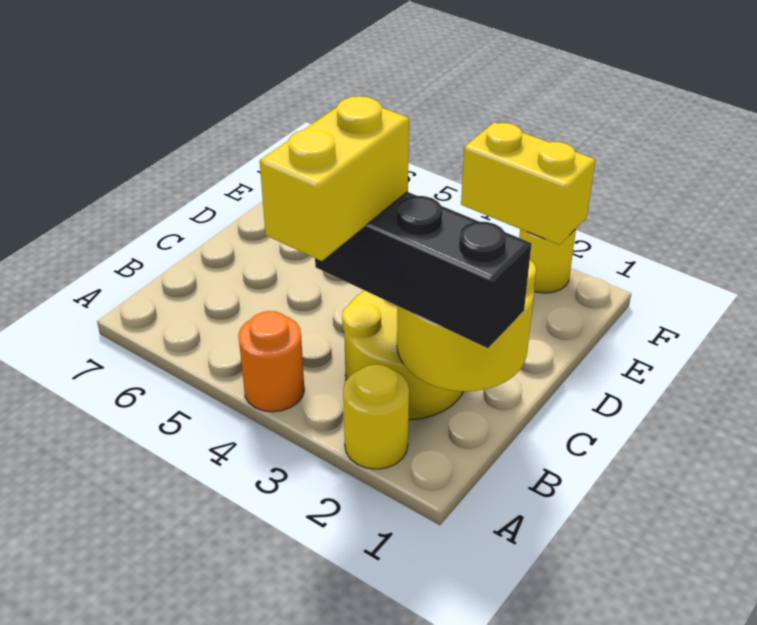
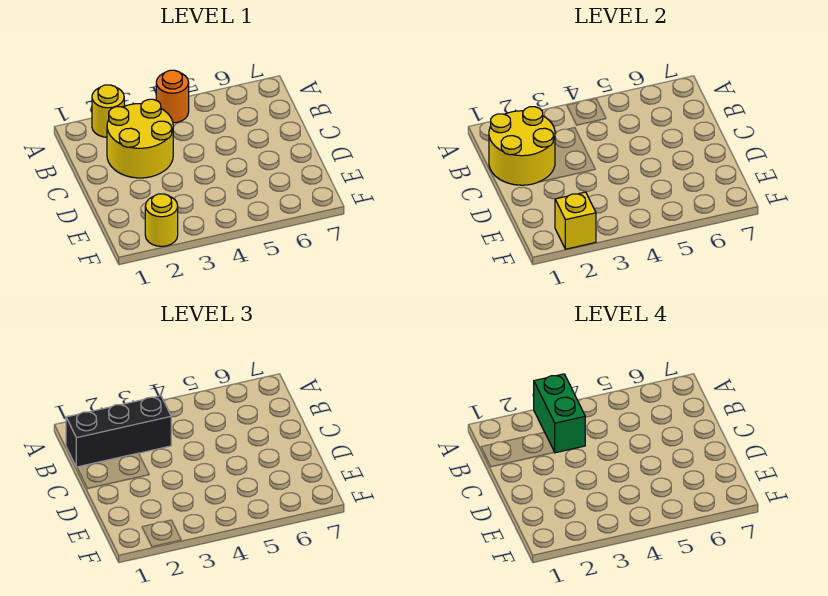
yellow brick A3:B3 level 4 -> green brick A3:B3 level 4
yellow brick F2:F3 level 2 -> yellow brick F2 level 2

